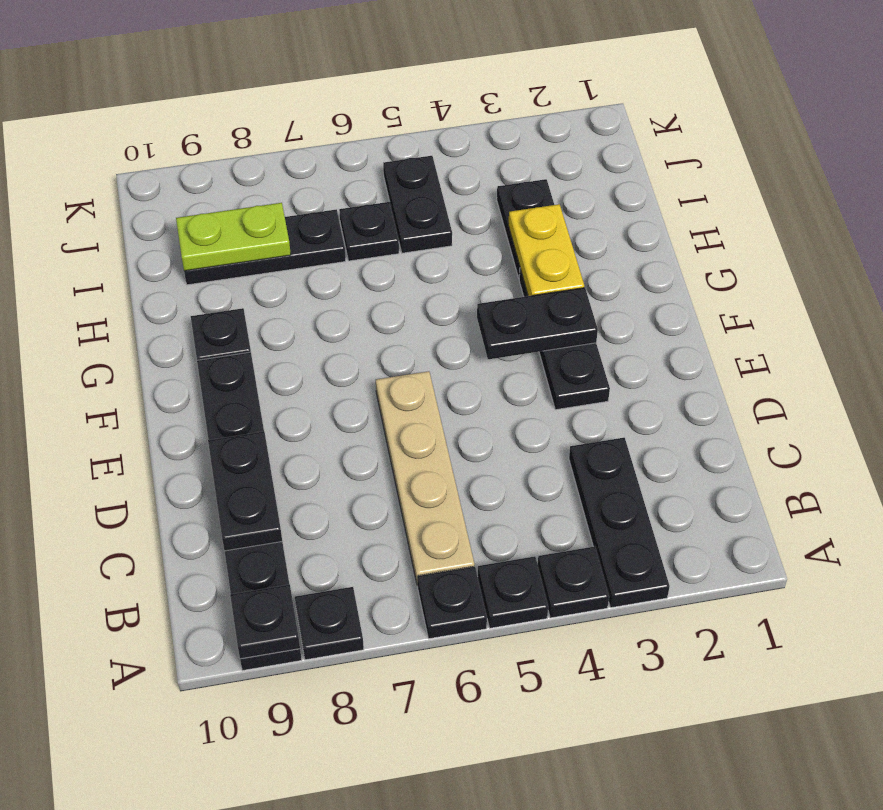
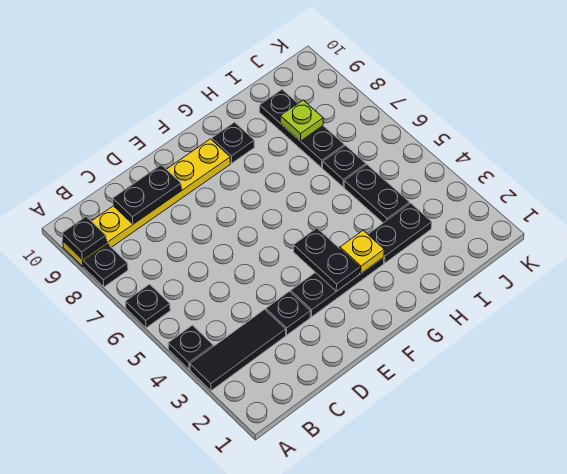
black plate A3:C3 level 1 -> black tile A3:C3 level 1
black plate A5 level 1 -> black plate D3 level 1
black plate A9:F9 level 1 -> yellow plate A9:F9 level 1
tan plate B6:E6 level 1 -> none
yellow plate G3:H3 level 2 -> yellow plate G3 level 2
black plate I5:J5 level 1 -> black plate I4:I5 level 1
lime plate I8:I9 level 2 -> lime plate I8 level 2

